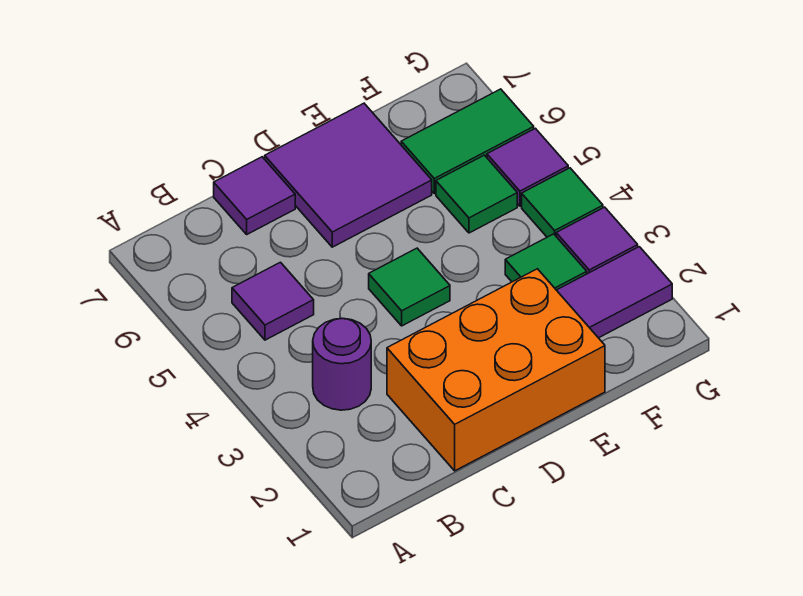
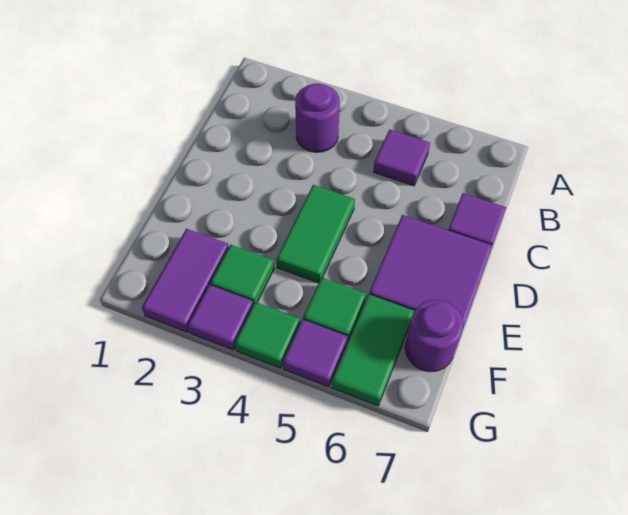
orange brick C1:E2 level 1 -> none
green tile D4 level 1 -> green tile D4:E4 level 1
none -> purple round brick F7 level 1

